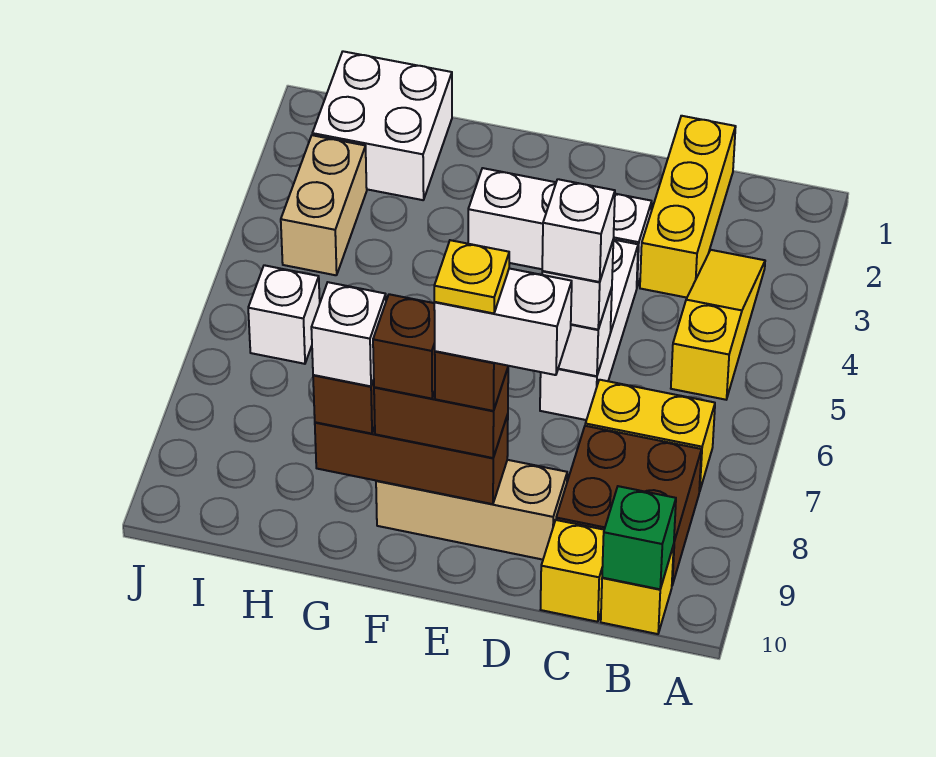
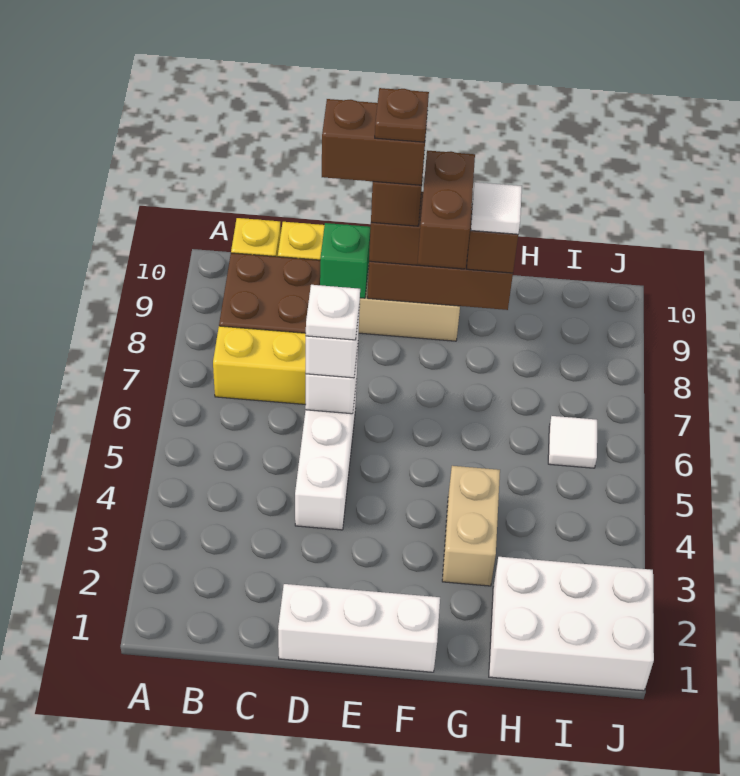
yellow slope B3:B5 level 1 top 5 -> none
green brick B10 level 2 -> green brick D9 level 2
yellow brick C1:C3 level 1 -> none
white brick D3:F3 level 1 -> white brick D1:F1 level 1
white brick D6 level 4 -> white plate D6 level 4
white brick D9:E9 level 5 -> brown brick D9:E9 level 5
yellow plate E9 level 6 -> brown plate E9 level 6
brown brick F9 level 4 -> brown brick F8:F9 level 4
white brick G9 level 4 -> white tile G9 level 4
white brick H1:I2 level 1 -> white brick H1:J2 level 1
tan brick I3:I4 level 1 -> tan brick G3:G4 level 1
white brick I6 level 1 -> white tile I6 level 1

